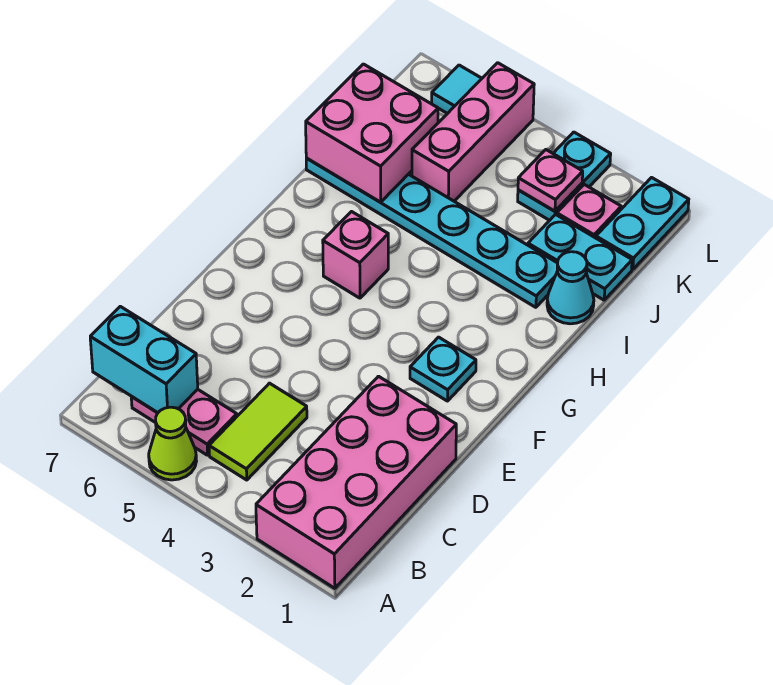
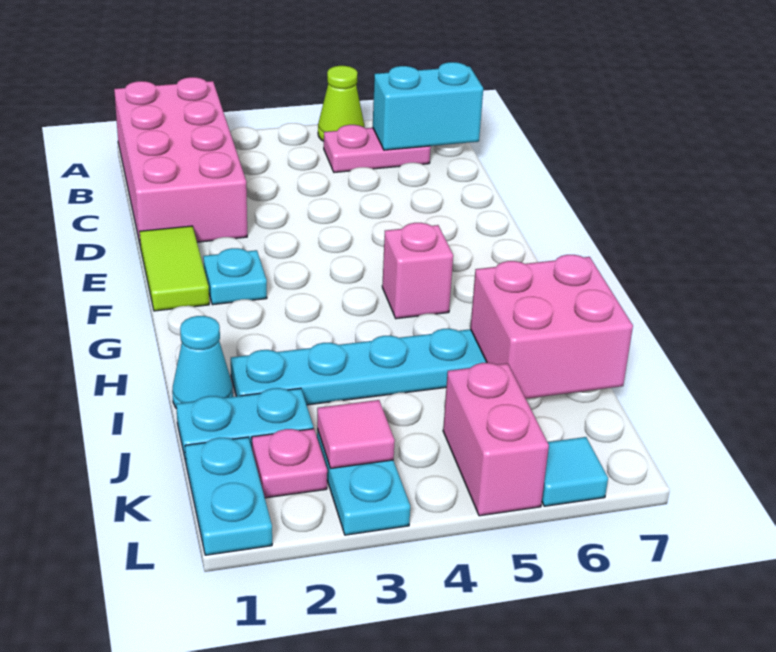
lime tile B4:C4 level 1 -> lime tile E1:F1 level 1
pink brick J5:L5 level 1 -> pink brick K5:L5 level 1
pink plate K3 level 2 -> pink tile K3 level 2

